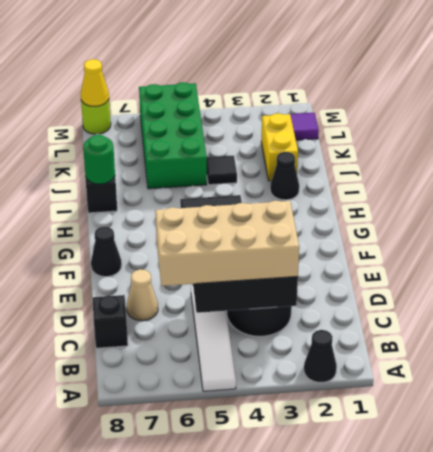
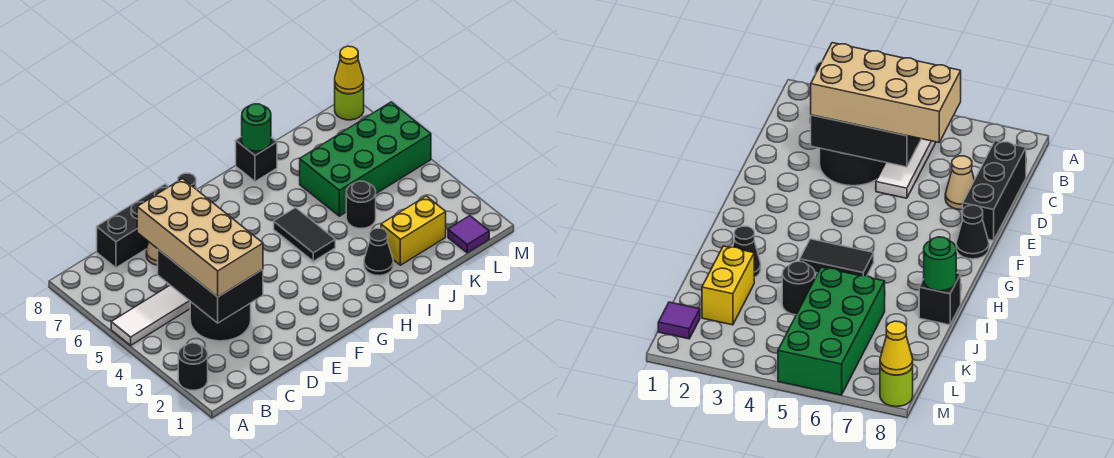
black cone A2 level 1 -> black round brick A2 level 1
black brick C8 level 1 -> black brick C8:E8 level 1
black tile J4 level 1 -> black round brick J4 level 1

